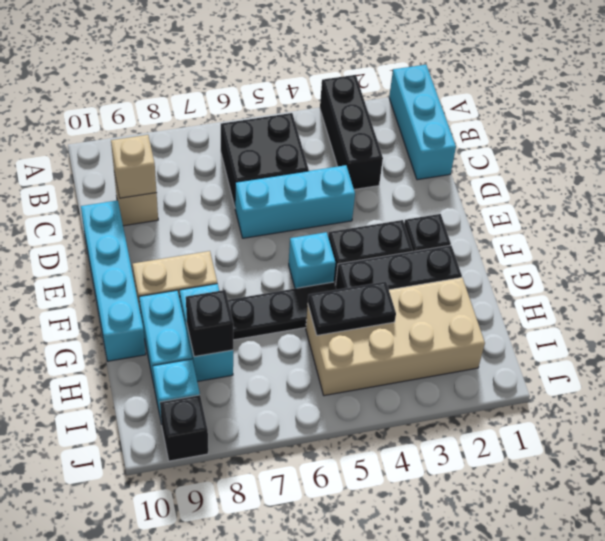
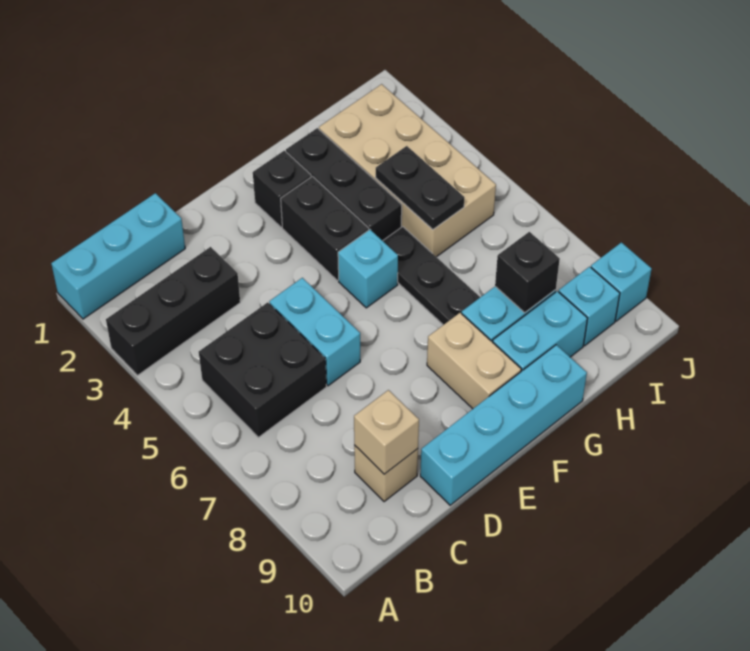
cyan brick D4:D6 level 1 -> cyan brick D5:D6 level 1
black brick J9 level 1 -> cyan brick J9 level 1

